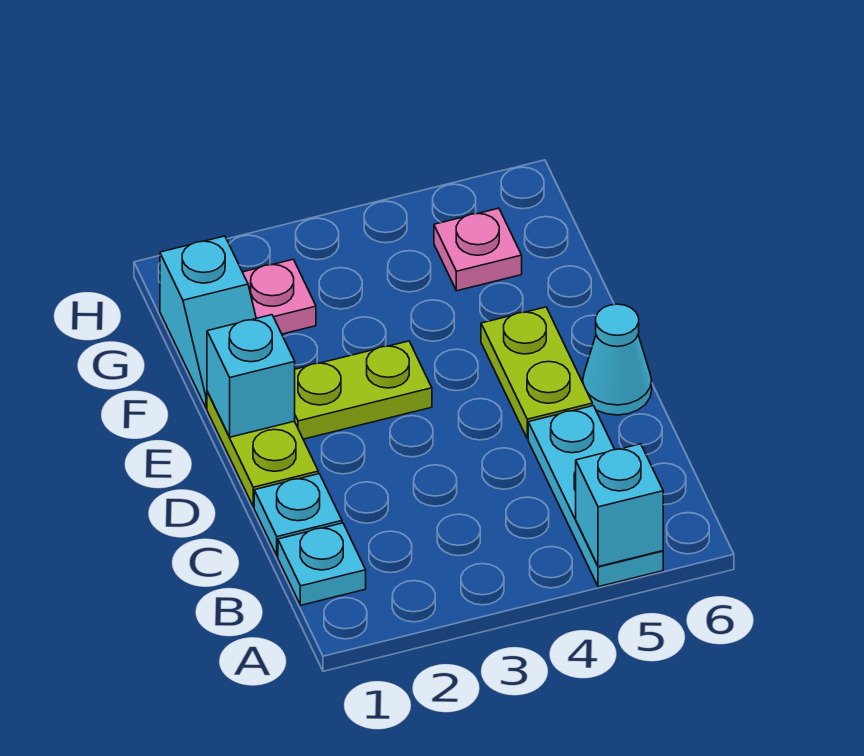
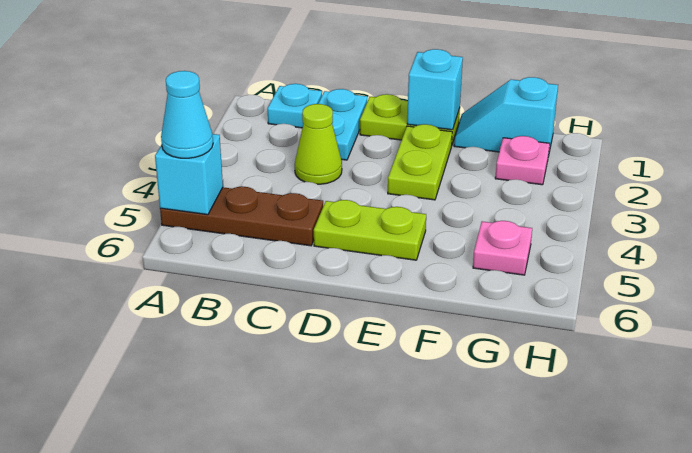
cyan plate A5:C5 level 1 -> brown plate A5:C5 level 1
cyan plate C1 level 1 -> cyan plate C1:C2 level 1
none -> lime cone C3 level 1
cyan cone D6 level 1 -> cyan cone A5 level 3

